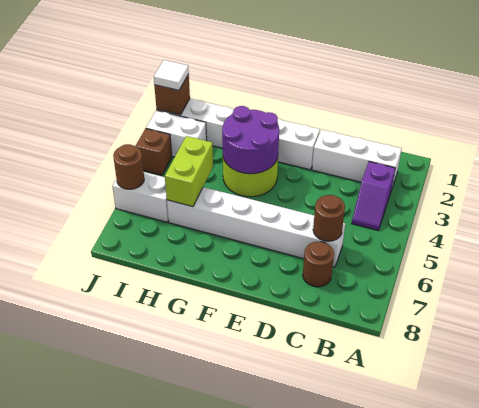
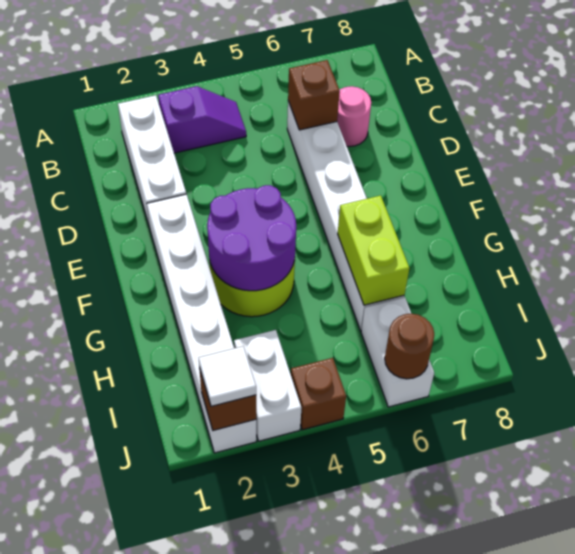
brown round brick C6 level 2 -> brown brick C6 level 2
brown round brick C7 level 1 -> pink round brick C7 level 1
lime brick H5:H6 level 2 -> lime brick G6:H6 level 2

